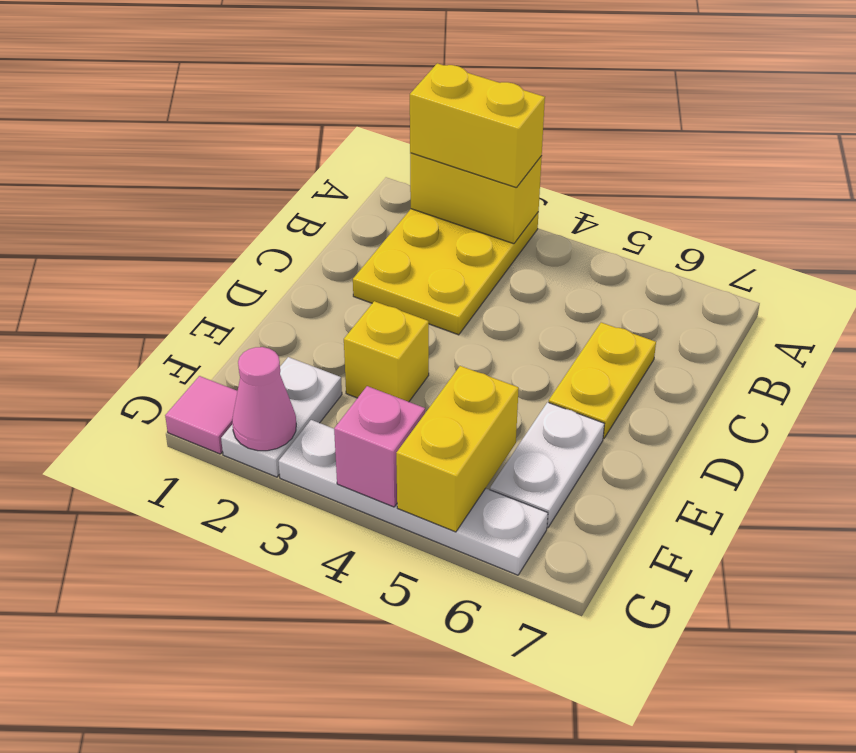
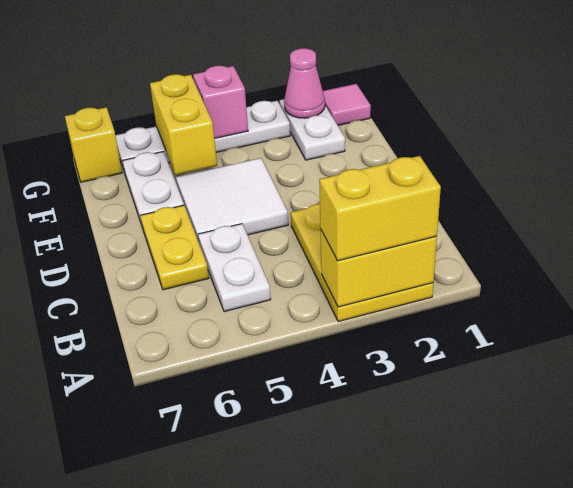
none -> white plate B5:C5 level 1
none -> white tile D4:E5 level 1
yellow brick E3 level 1 -> yellow brick G7 level 1

